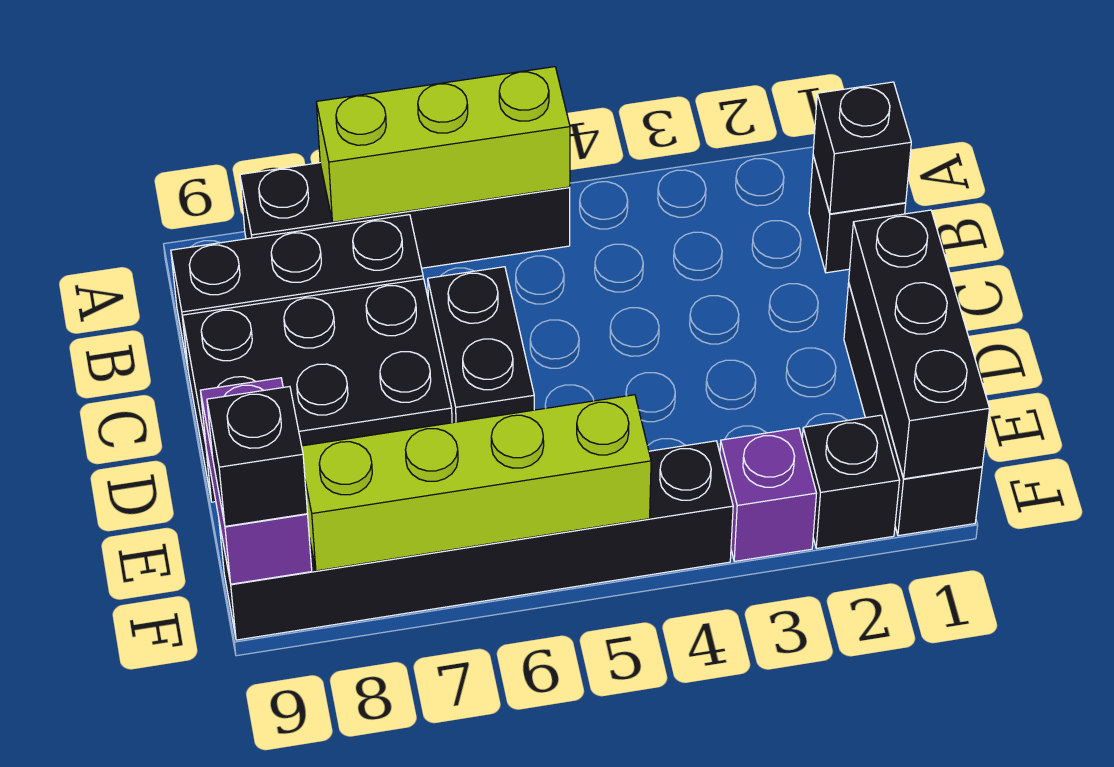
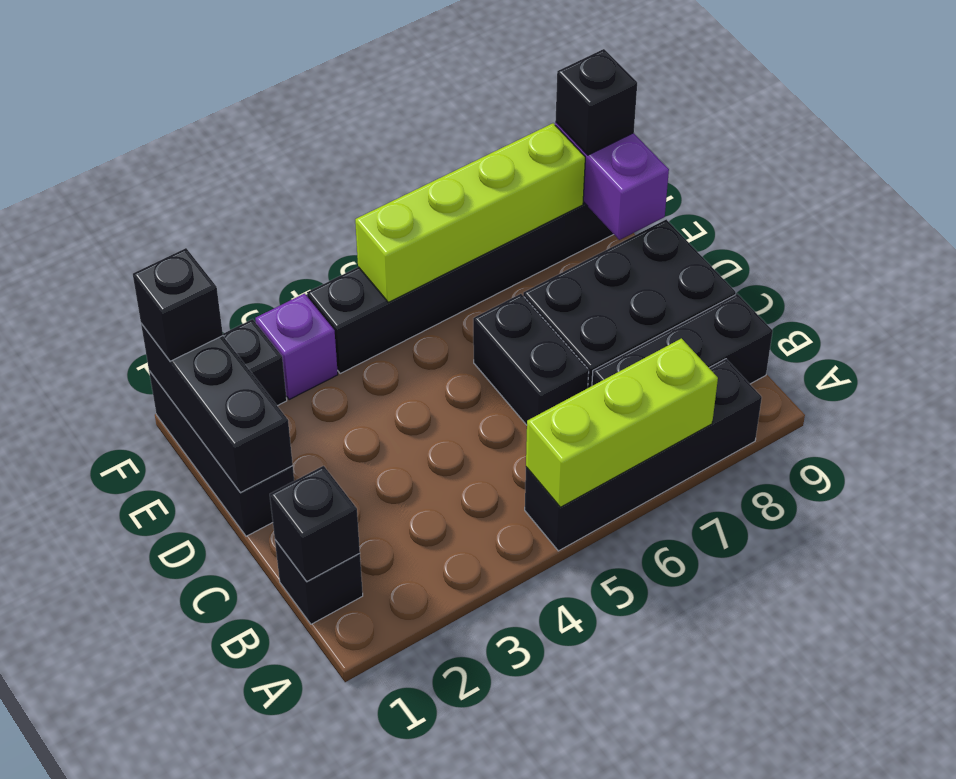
none -> black brick F1 level 3

